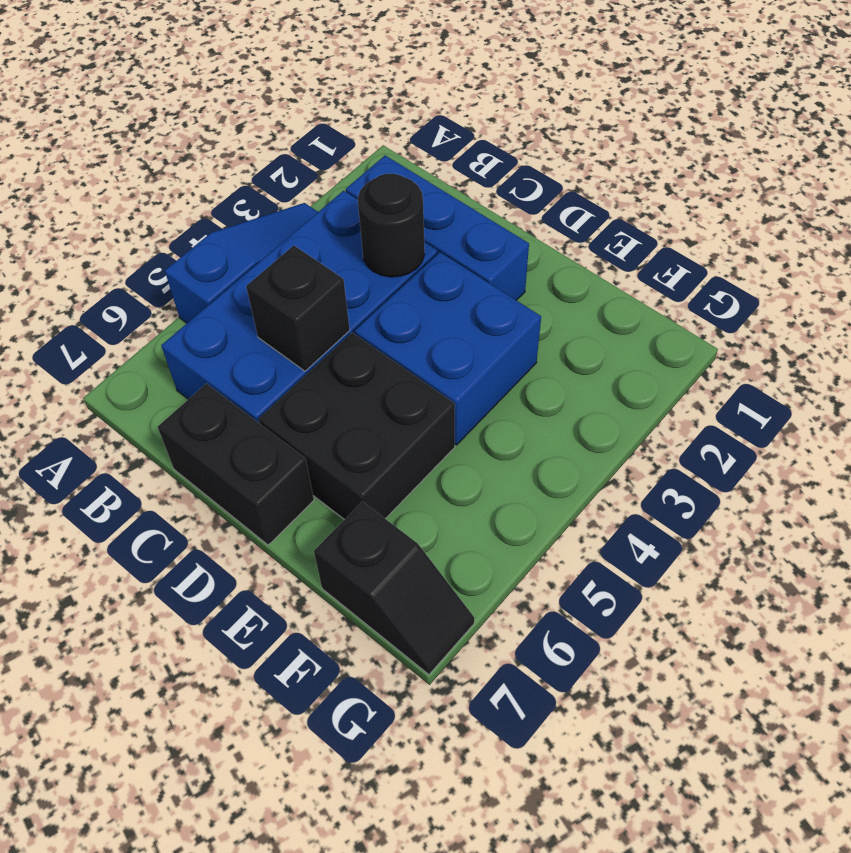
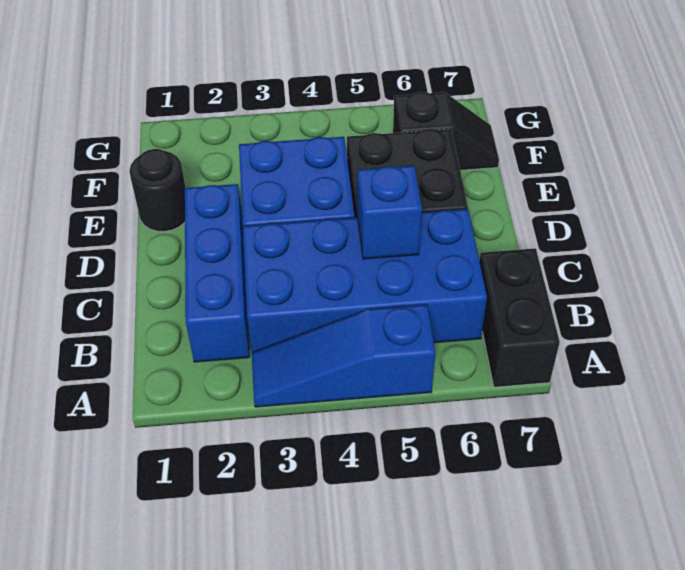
black round brick C3 level 2 -> black round brick E1 level 1
black brick C5 level 2 -> blue brick C5 level 2
black brick C7:D7 level 1 -> black brick A7:B7 level 1
black slope F7:G7 level 1 top F -> black slope F6:F7 level 1 top 6

